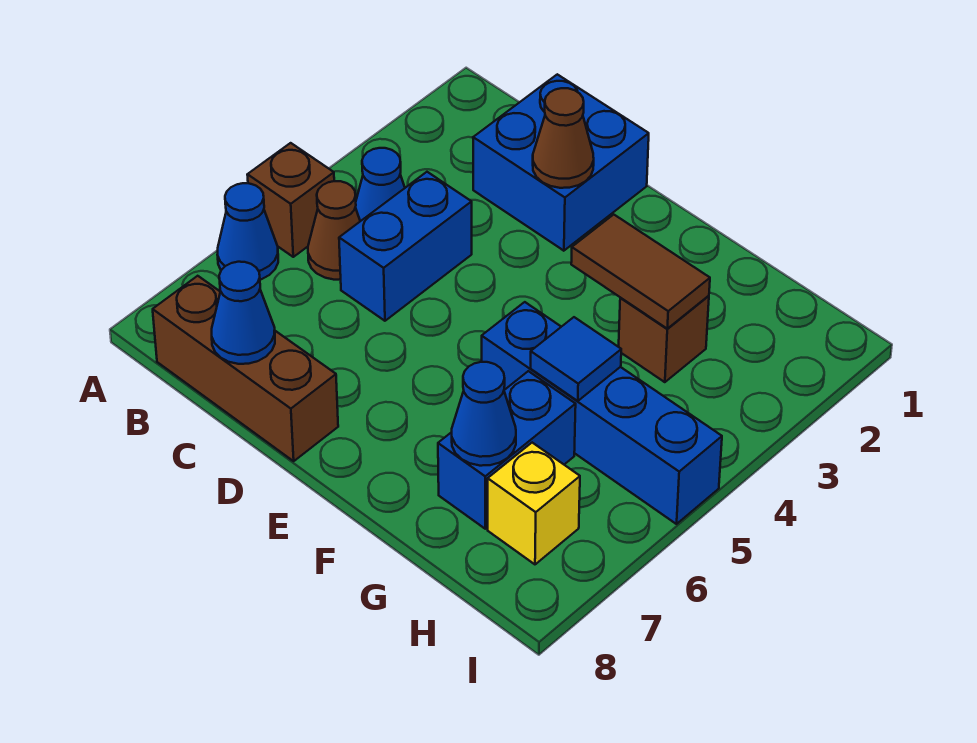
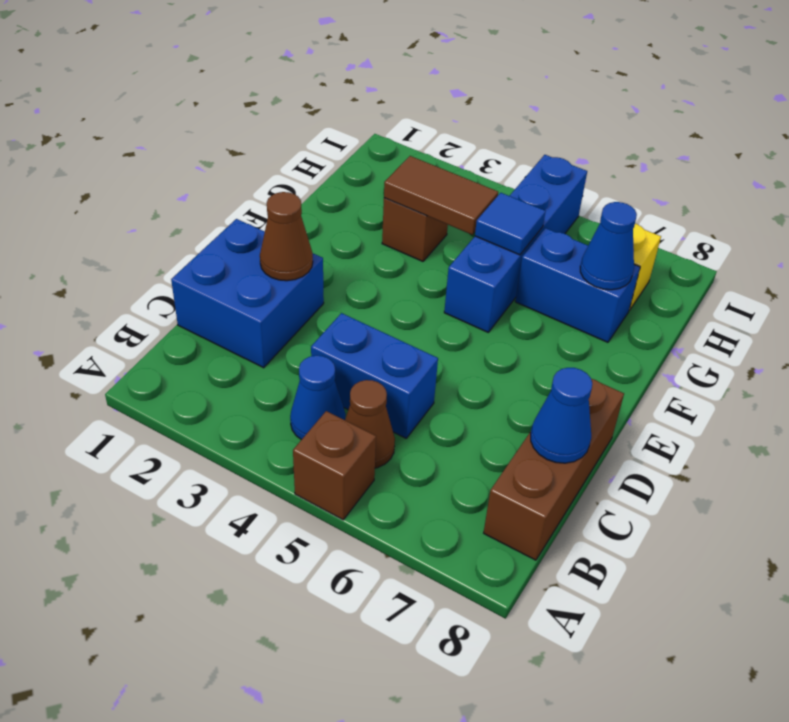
blue cone A6 level 1 -> none
brown tile F3:G3 level 2 -> brown tile G3:G4 level 2

